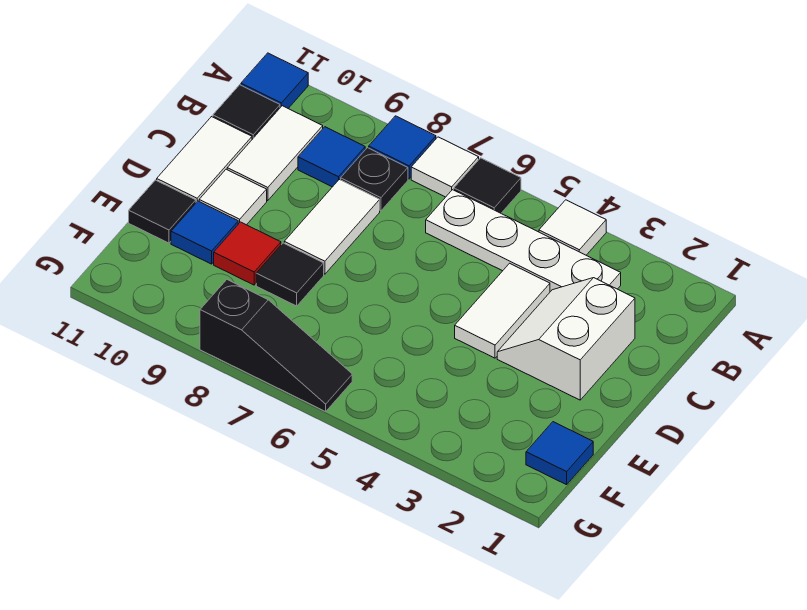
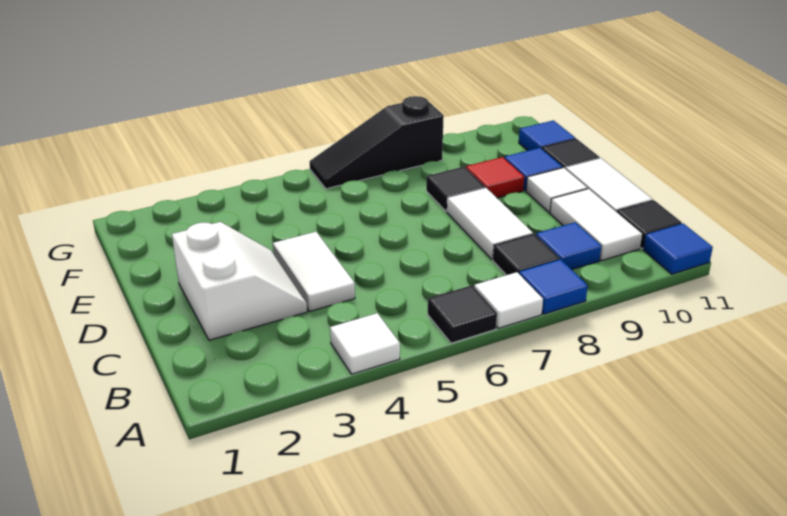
white plate B3:B6 level 1 -> none
black plate B8 level 1 -> black tile B8 level 1
blue tile F1 level 1 -> blue tile F11 level 1

